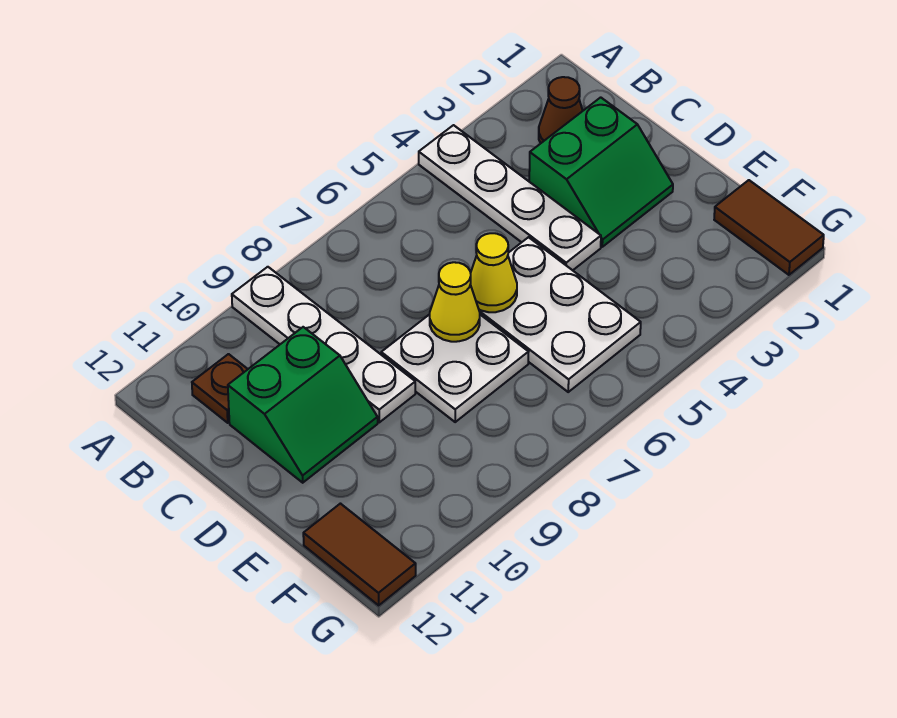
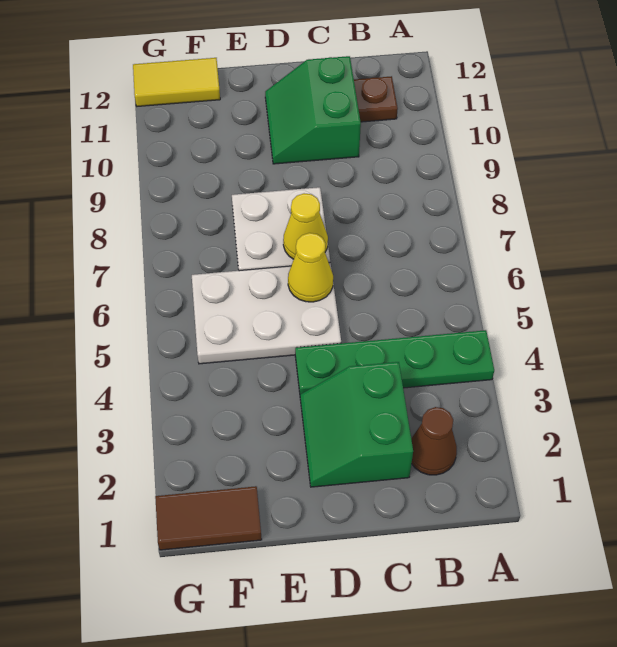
white plate A4:D4 level 1 -> green plate A4:D4 level 1
white plate A9:D9 level 1 -> none
brown tile F12:G12 level 1 -> yellow tile F12:G12 level 1

